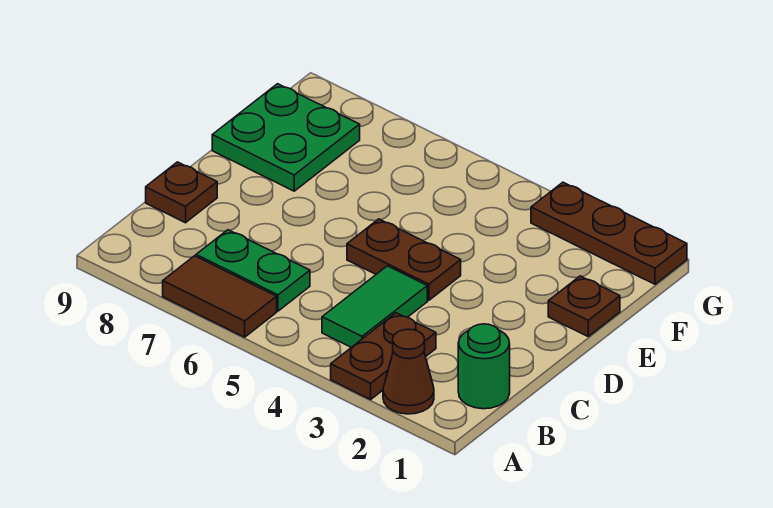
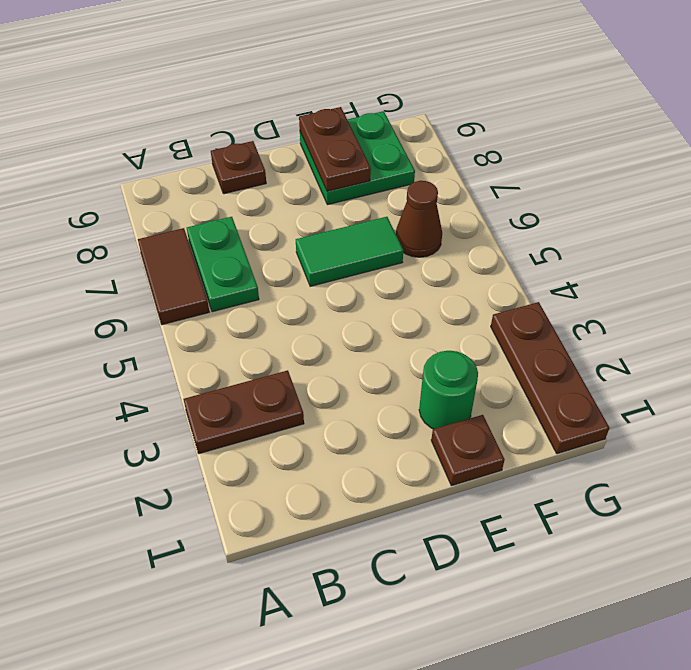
brown cone A2 level 1 -> brown cone F6 level 1
green round brick B1 level 1 -> green round brick E2 level 1
green tile B4:C4 level 1 -> green tile D6:E6 level 1
brown plate D4:D5 level 1 -> brown plate E8:E9 level 2

